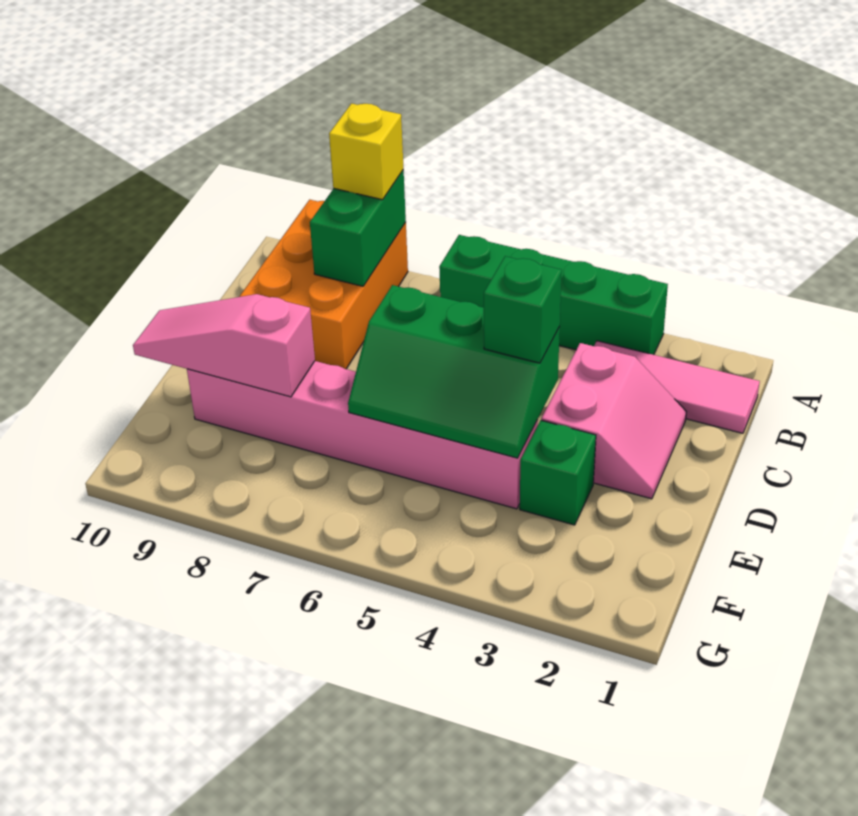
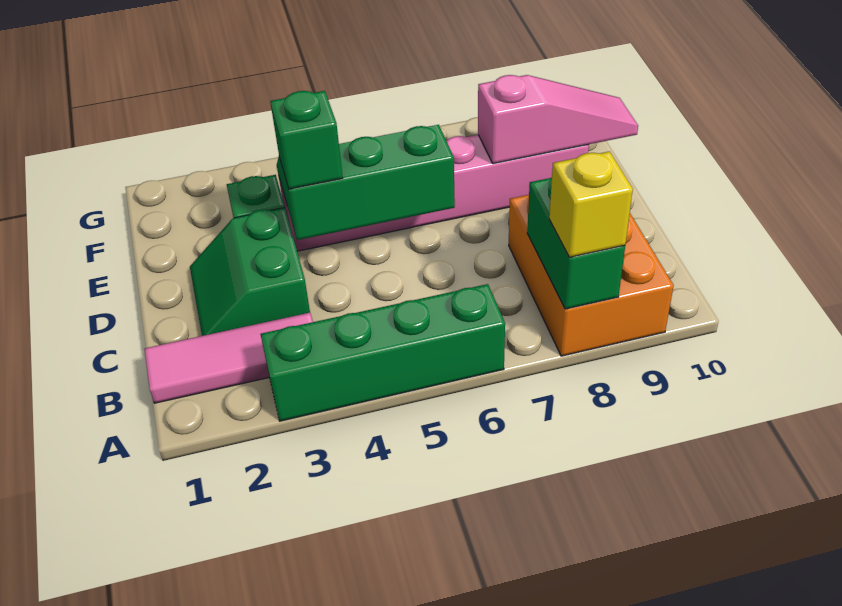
pink slope C2:D3 level 1 top 3 -> green slope C2:D3 level 1 top 3

